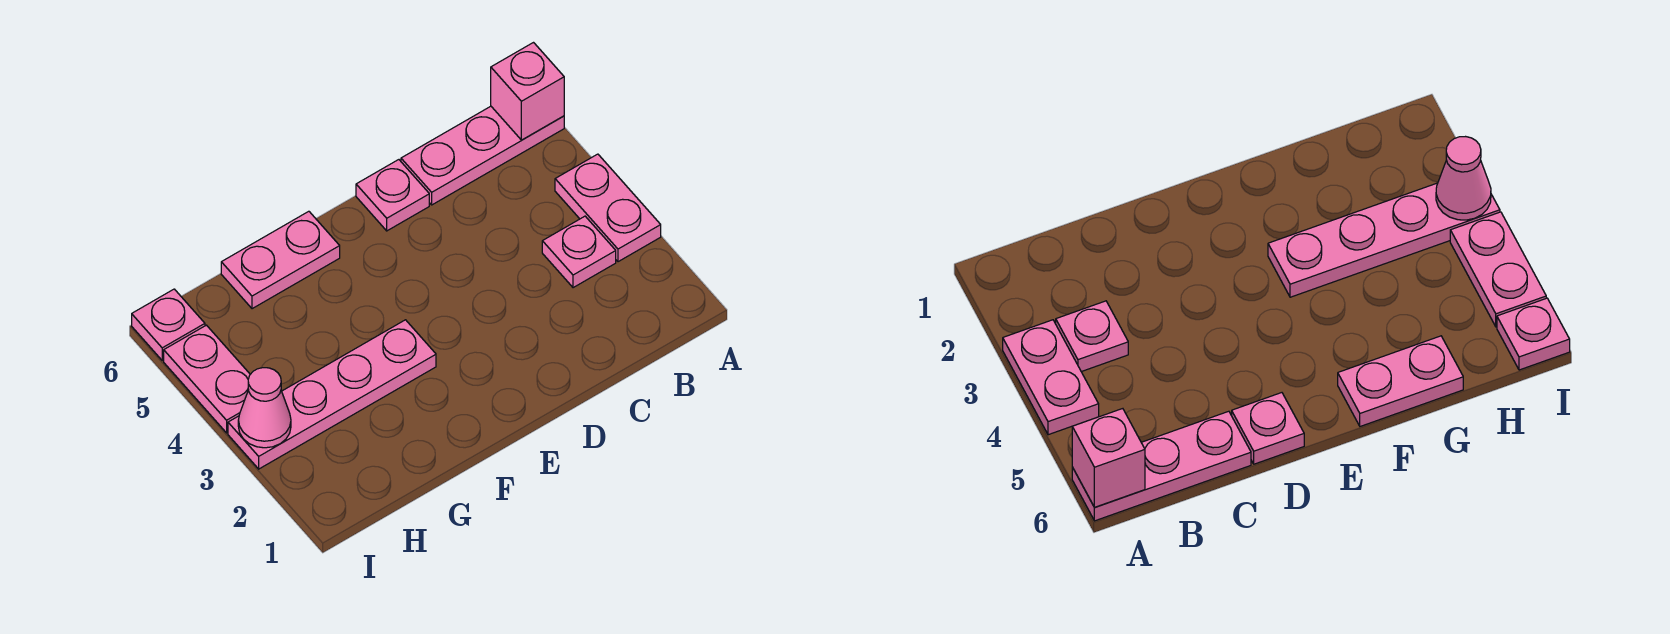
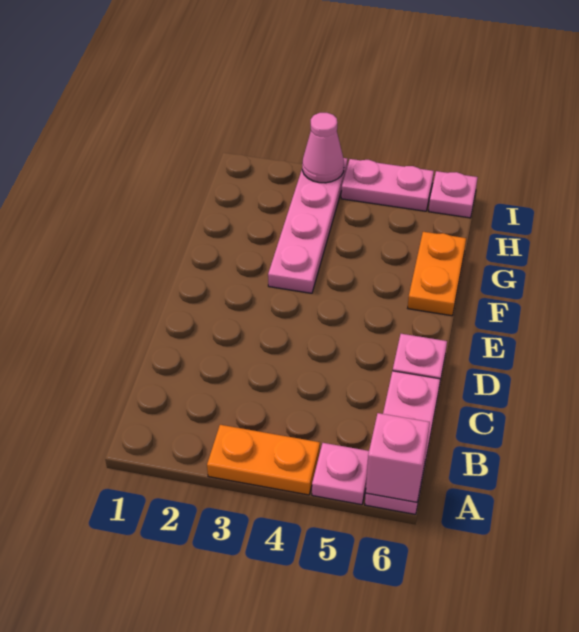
pink plate A3:A4 level 1 -> orange plate A3:A4 level 1
pink plate B3 level 1 -> pink plate A5 level 1
pink plate F6:G6 level 1 -> orange plate F6:G6 level 1

